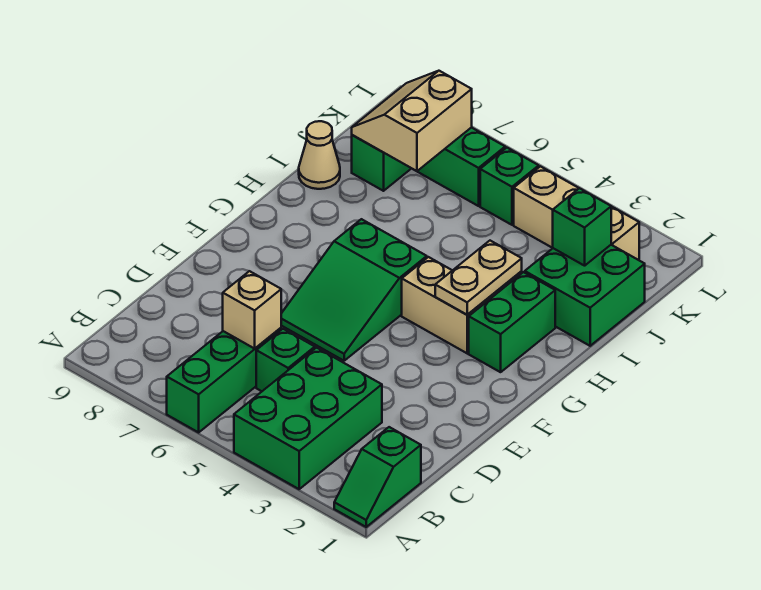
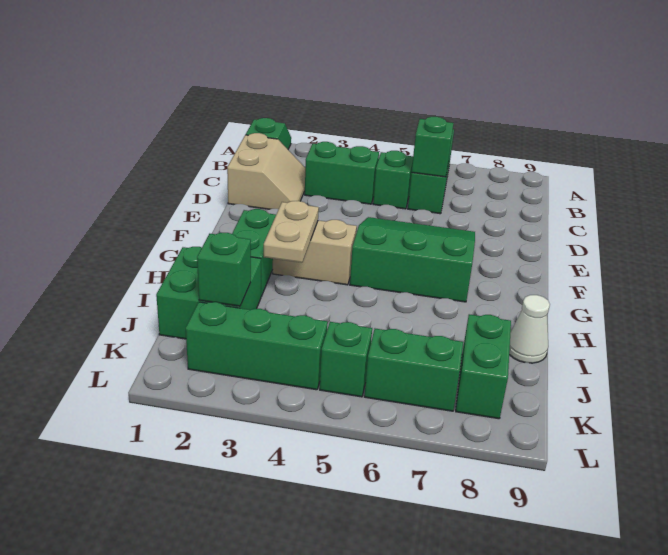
green brick A3:C4 level 1 -> green brick C3:C4 level 1
tan brick C6 level 2 -> green brick C6 level 2
green slope E5:G6 level 1 top G -> green slope E5:G7 level 1 top G
tan cone I9 level 1 -> white cone I9 level 1
tan slope J7:K8 level 2 top 7 -> tan slope C1:D2 level 1 top 1
tan brick K2:K4 level 1 -> green brick K2:K4 level 1

